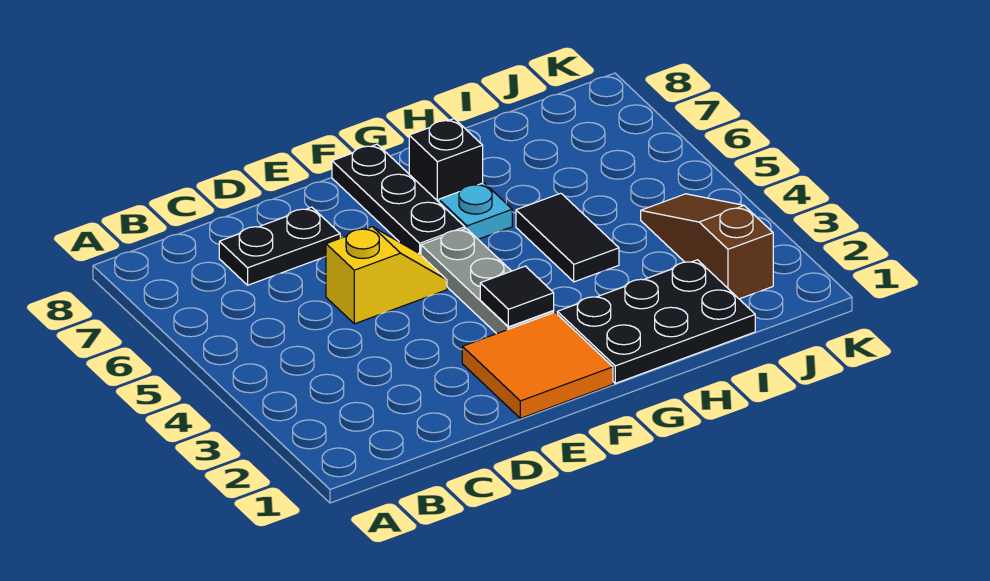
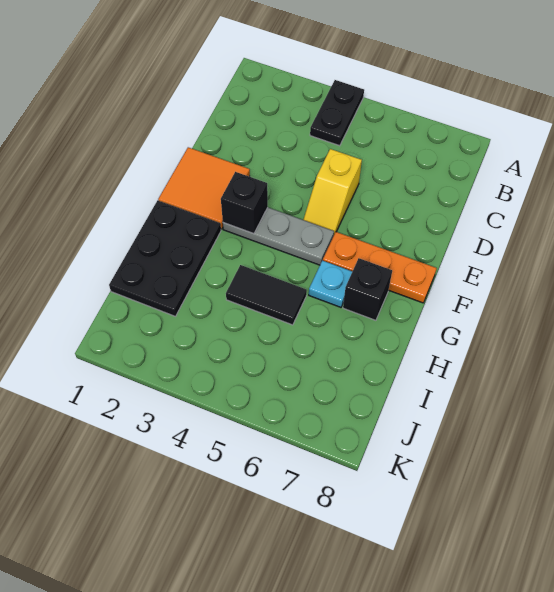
black plate C7:D7 level 1 -> black plate A4:B4 level 1
black tile F3 level 2 -> black brick F3 level 2
black plate F6:F8 level 1 -> orange plate F6:F8 level 1
brown slope J2:J4 level 1 top 2 -> none

